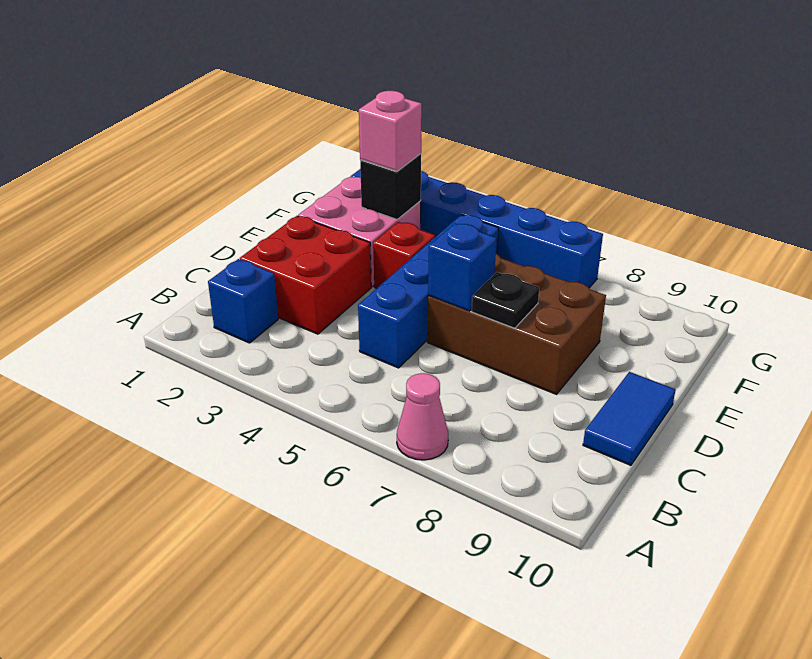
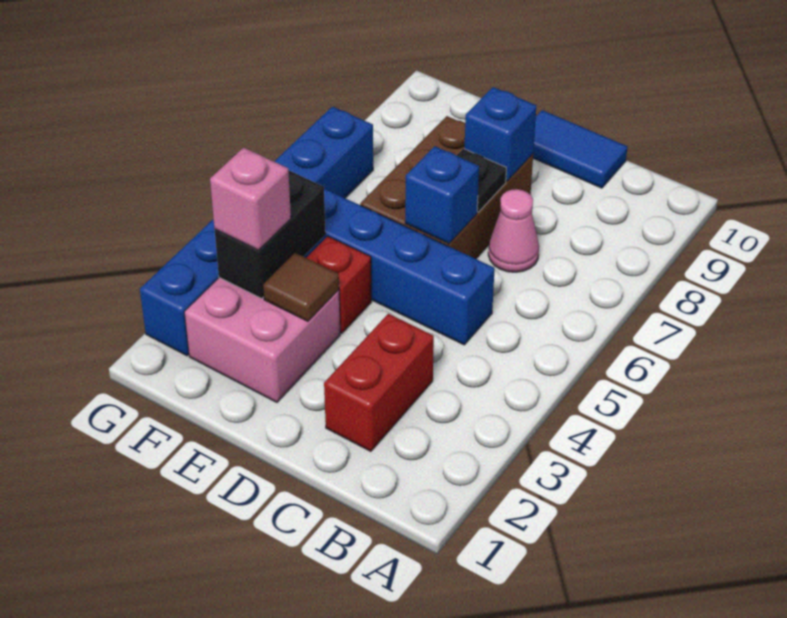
pink cone A7 level 1 -> pink cone C7 level 1
blue brick B2 level 1 -> blue brick D8 level 2
red brick C2:D3 level 1 -> red brick C2:C3 level 1
none -> brown tile E3 level 2
black brick F3 level 2 -> black brick F3:F4 level 2

